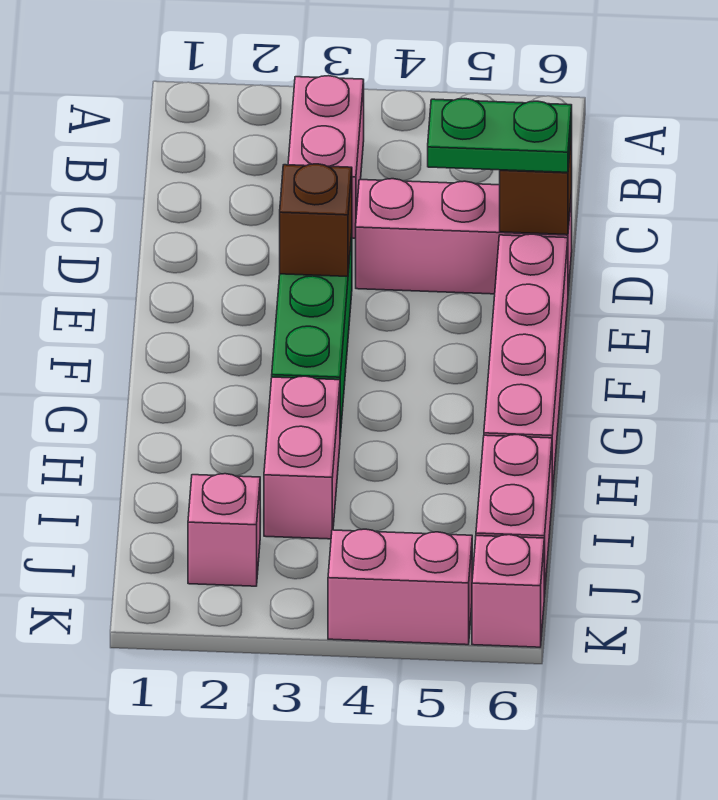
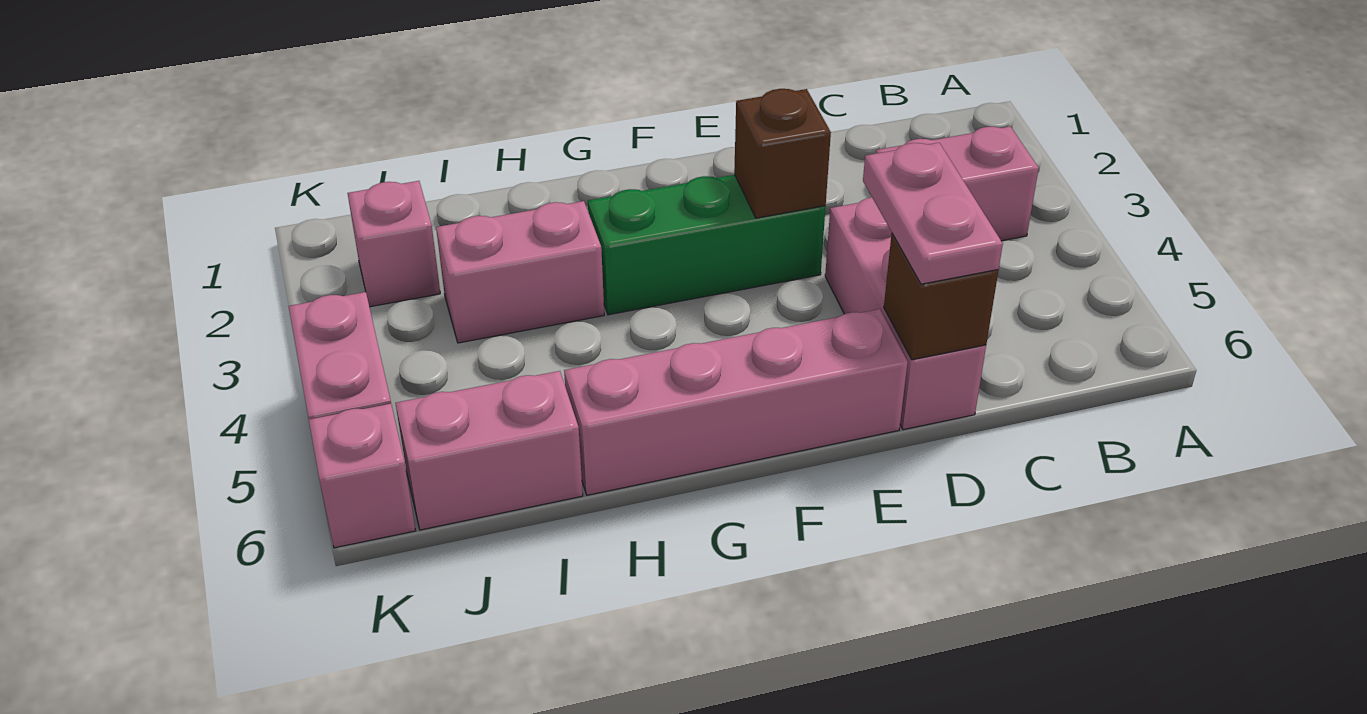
green plate D5:D6 level 3 -> pink plate D5:D6 level 3

